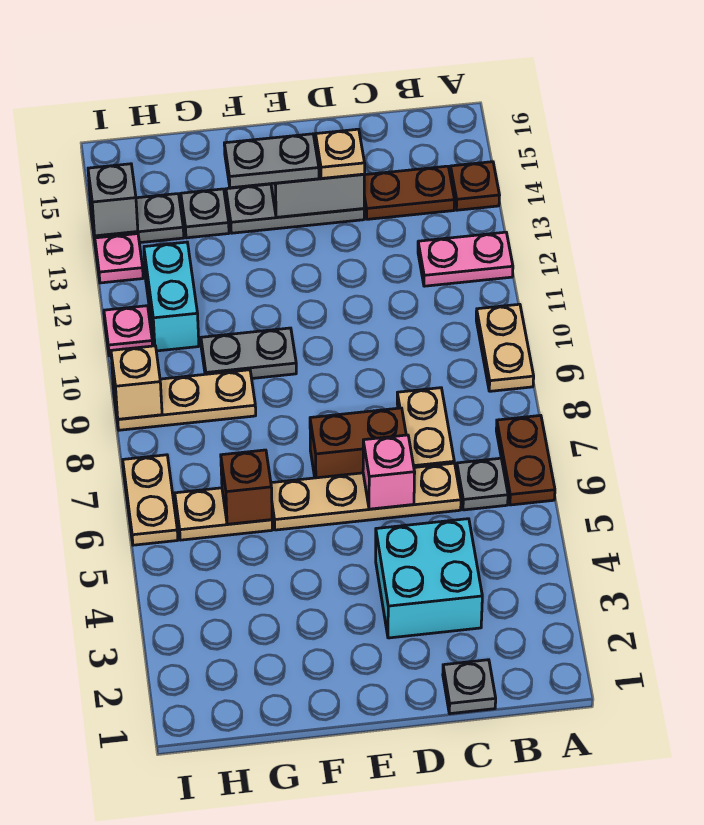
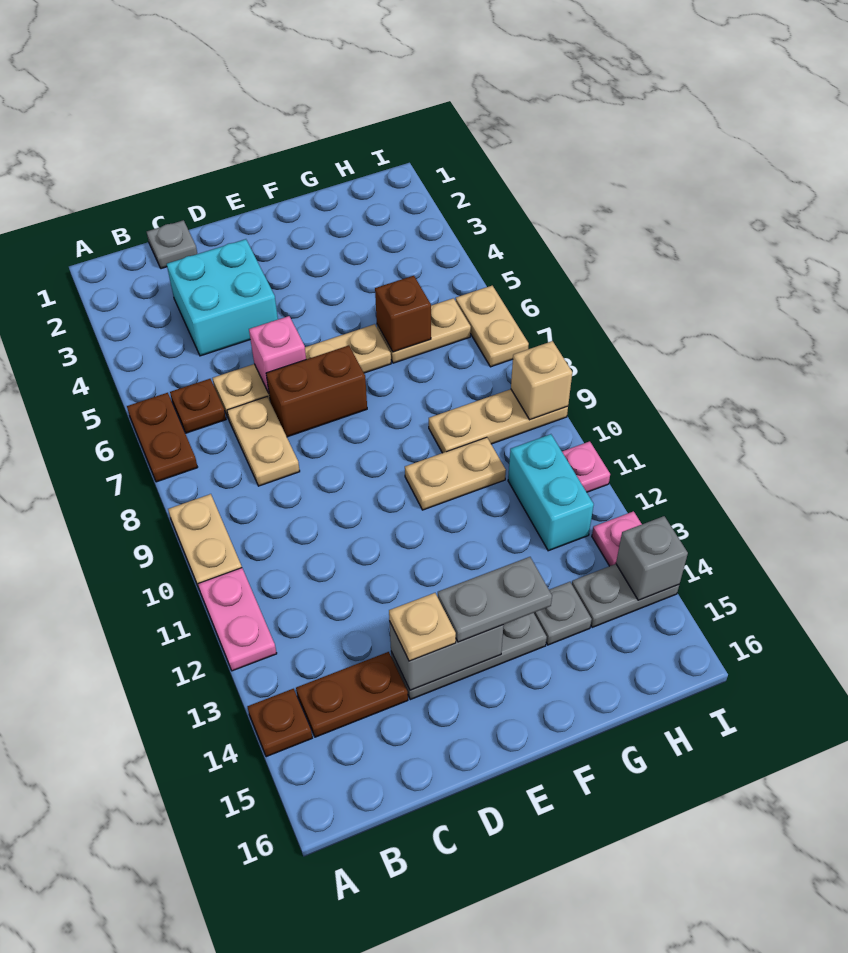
pink plate A12:B12 level 1 -> pink plate A11:A12 level 1
grey plate B6 level 1 -> brown plate B6 level 1
grey plate F10:G10 level 1 -> tan plate F10:G10 level 1

